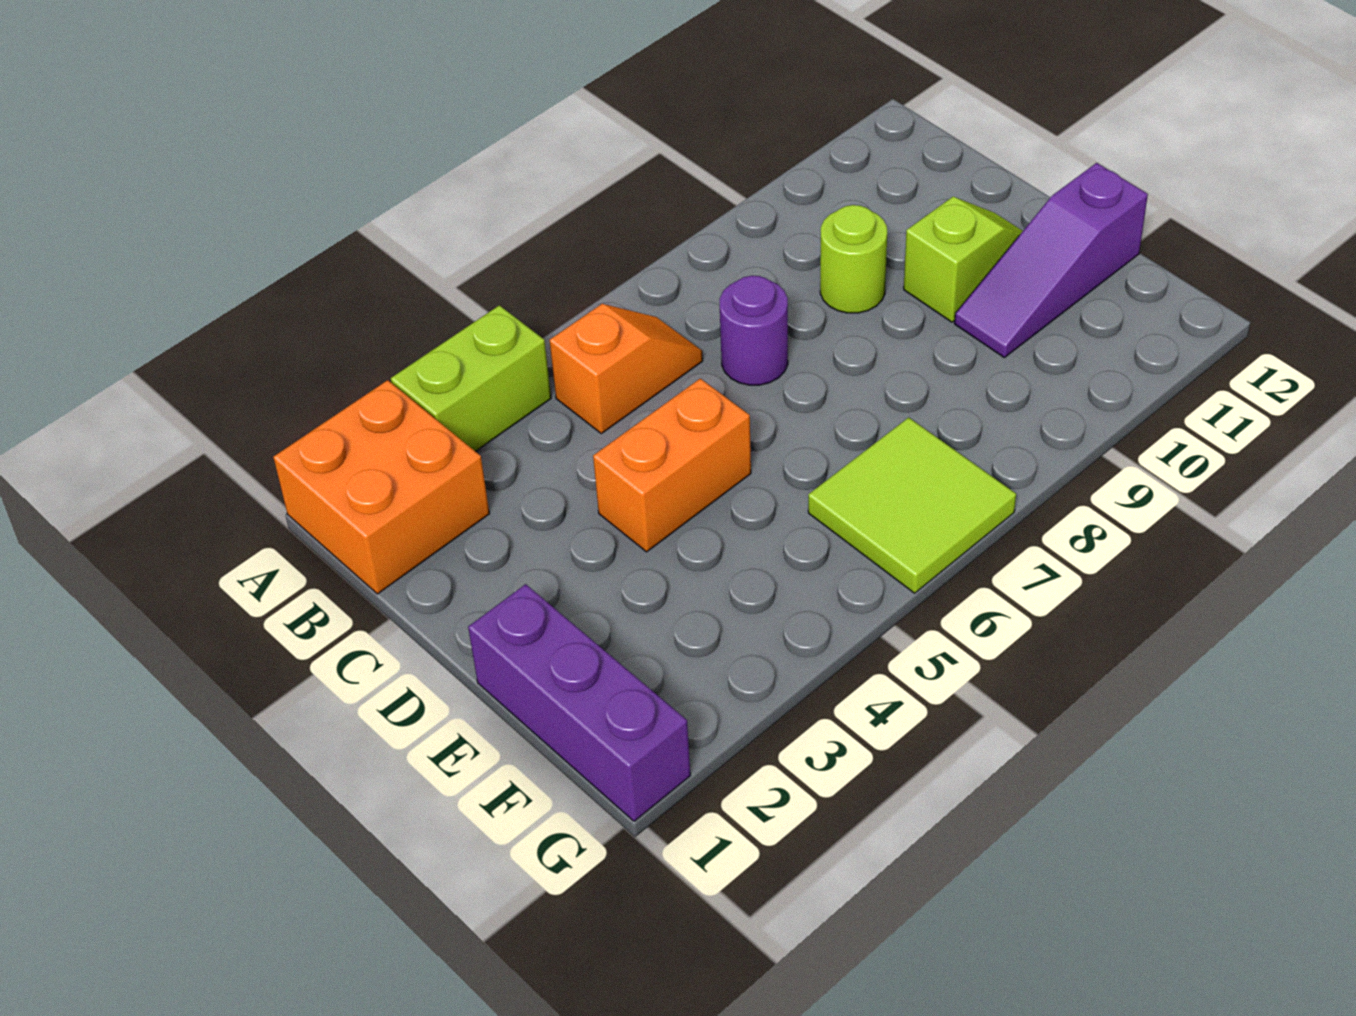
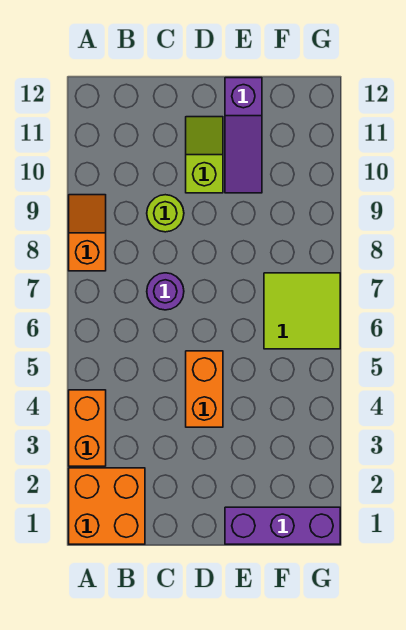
lime brick A3:A4 level 1 -> orange brick A3:A4 level 1
orange slope B5:B6 level 1 top 5 -> orange slope A8:A9 level 1 top 8

